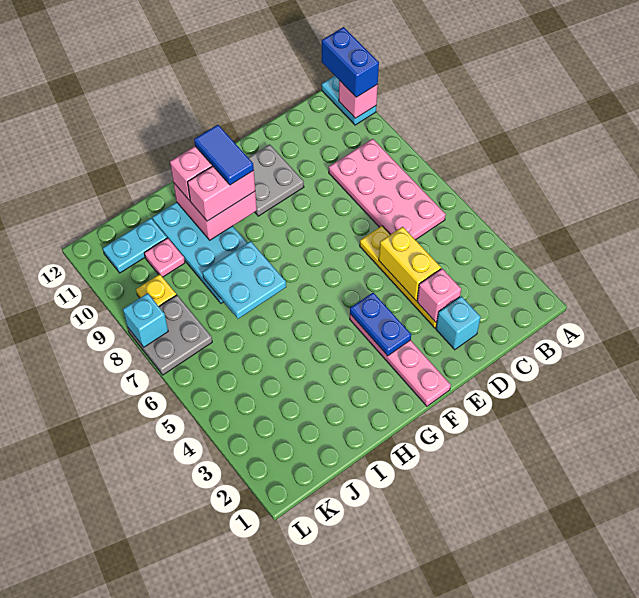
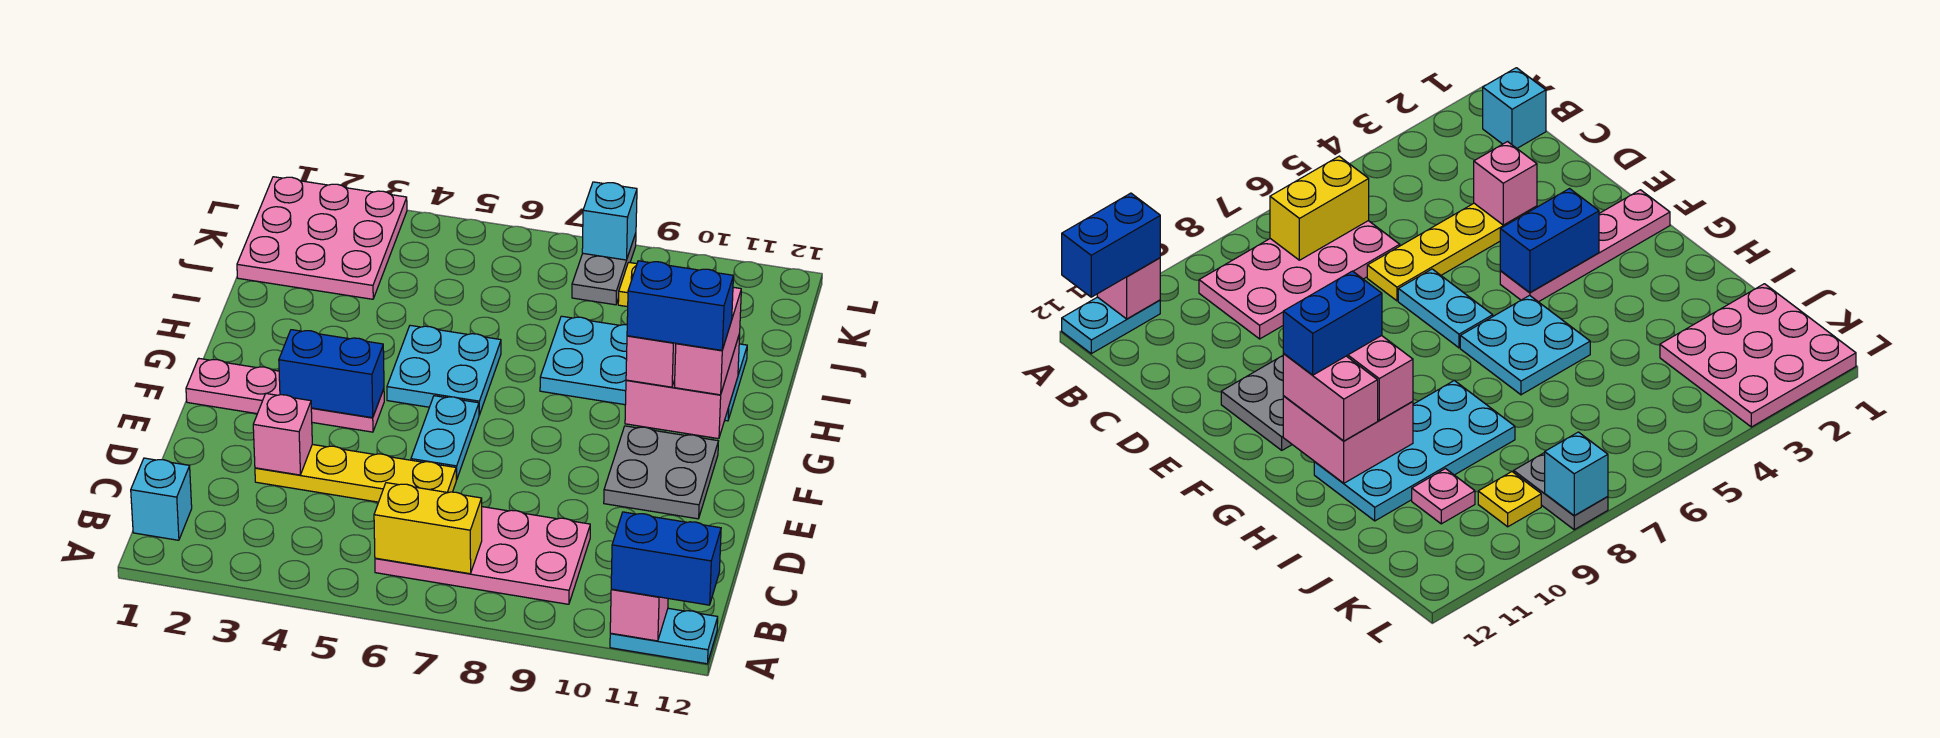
cyan brick D2 level 1 -> cyan brick B1 level 1
yellow brick D4:D5 level 2 -> yellow brick B6:B7 level 2
blue plate F3:F4 level 2 -> blue brick F3:F4 level 2
blue tile G10:G11 level 4 -> blue brick G10:G11 level 4
cyan plate H7:I8 level 2 -> cyan plate G5:H6 level 1
none -> pink plate J1:L3 level 1
cyan plate J11:K11 level 1 -> cyan plate E6:F6 level 1
grey plate K7:L8 level 1 -> grey plate K8:L8 level 1

